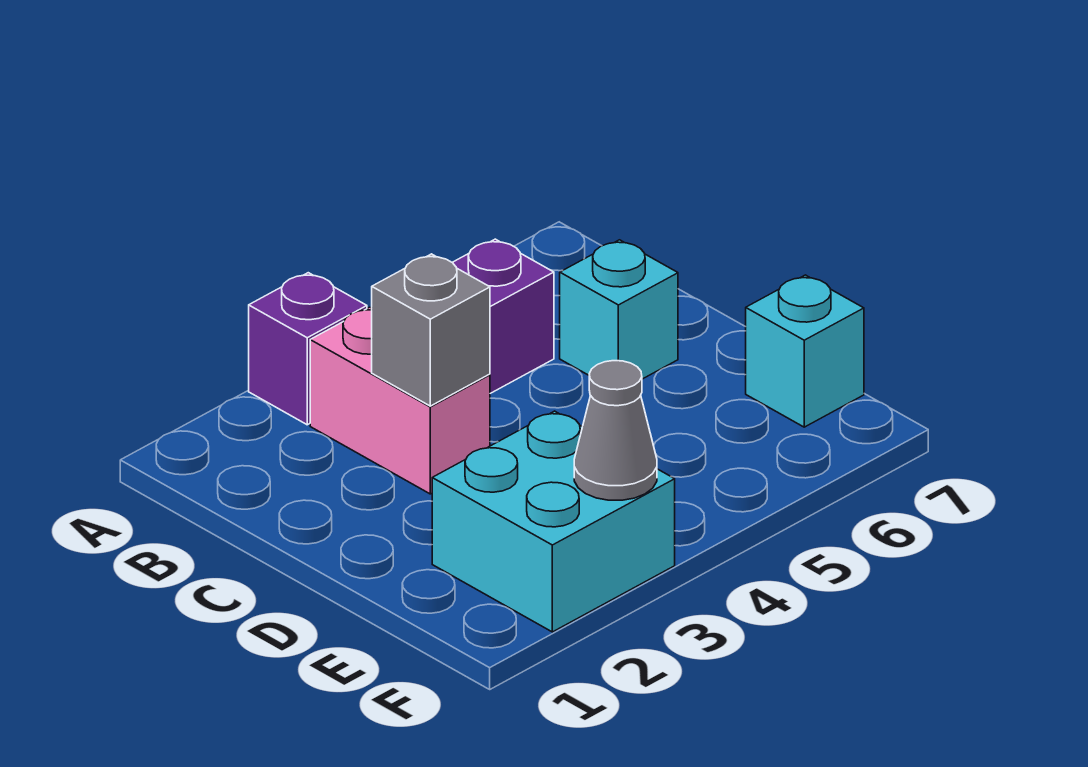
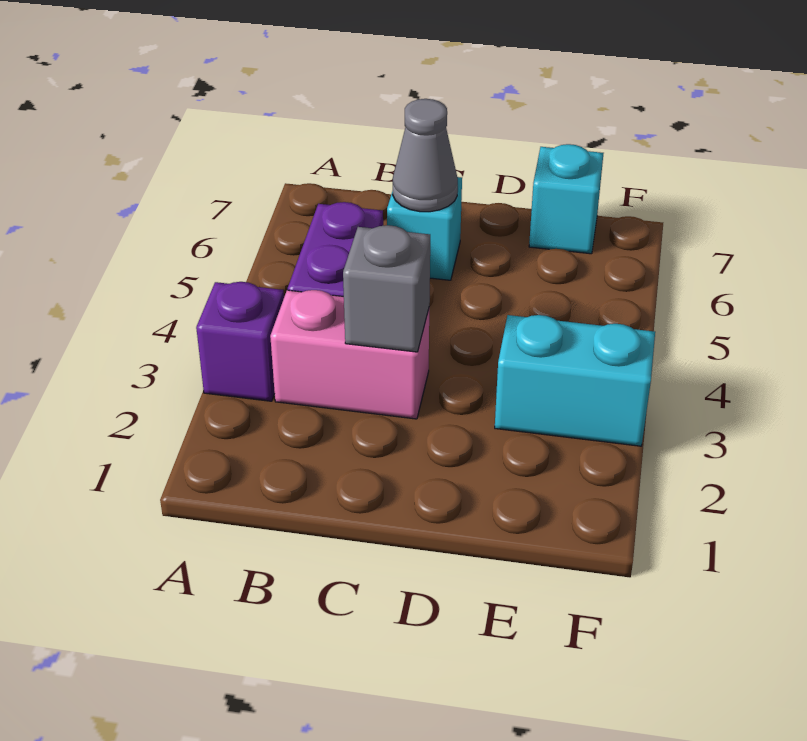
cyan brick E2:F3 level 1 -> cyan brick E3:F3 level 1
grey cone F3 level 2 -> grey cone C6 level 2

